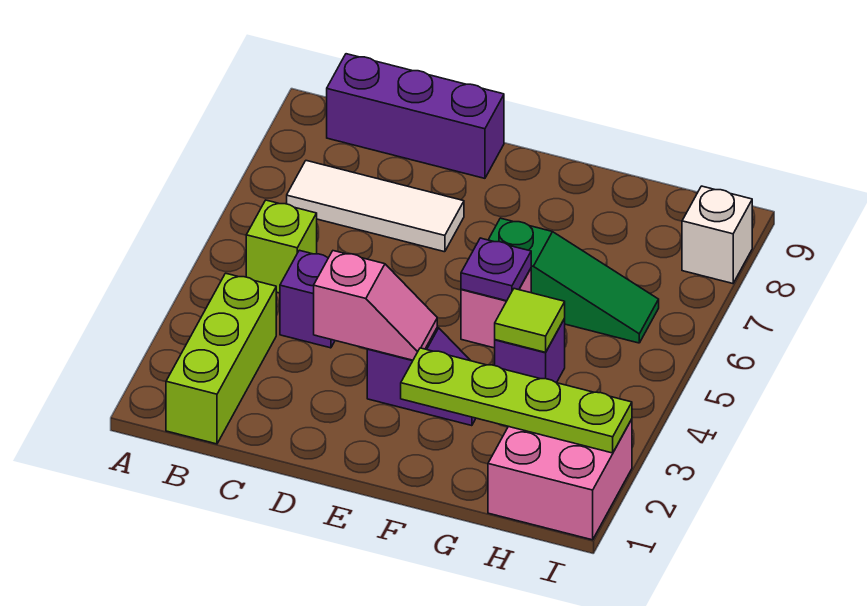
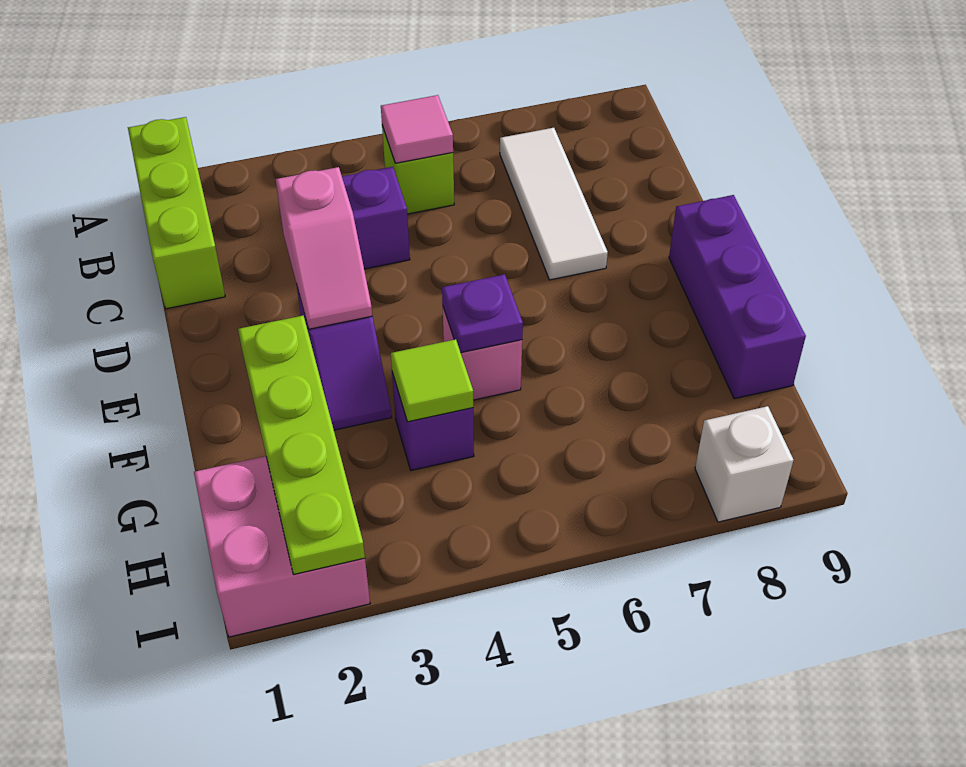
lime brick B1:B3 level 1 -> lime brick A1:C1 level 1
none -> pink tile B5 level 2
purple brick B9:D9 level 1 -> purple brick E9:G9 level 1
green slope F6:H6 level 1 top F -> none

